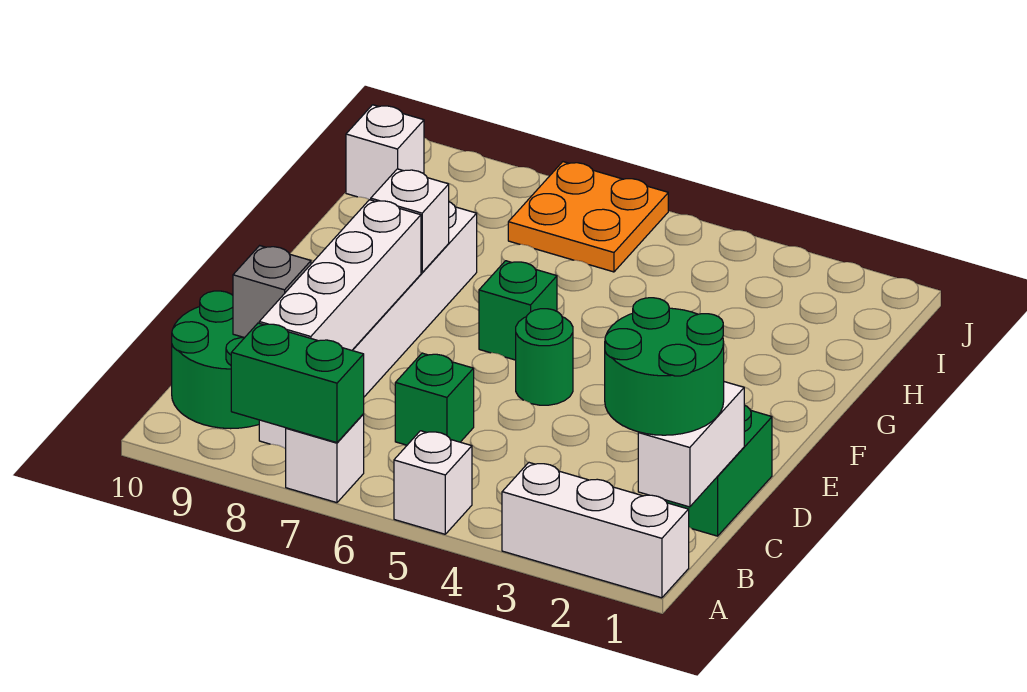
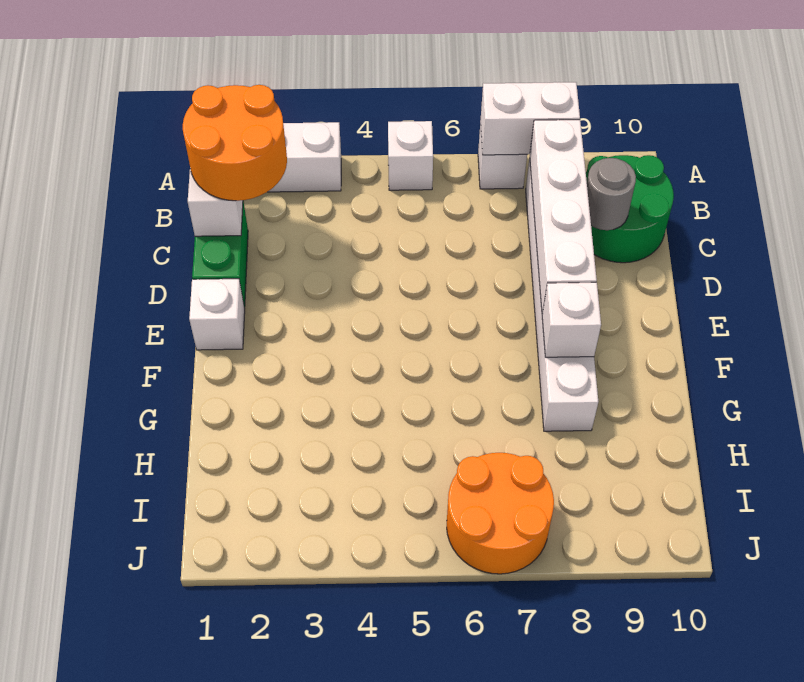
green brick A7:A8 level 2 -> white brick A7:A8 level 2
green round brick B1:C2 level 3 -> orange round brick B1:C2 level 3
green brick C6 level 1 -> none
grey brick C9 level 2 -> grey round brick C9 level 2
green round brick E5 level 1 -> none
green brick F6 level 1 -> none
orange plate I6:J7 level 1 -> orange round brick I6:J7 level 1
white brick I10 level 1 -> white brick E1 level 1

